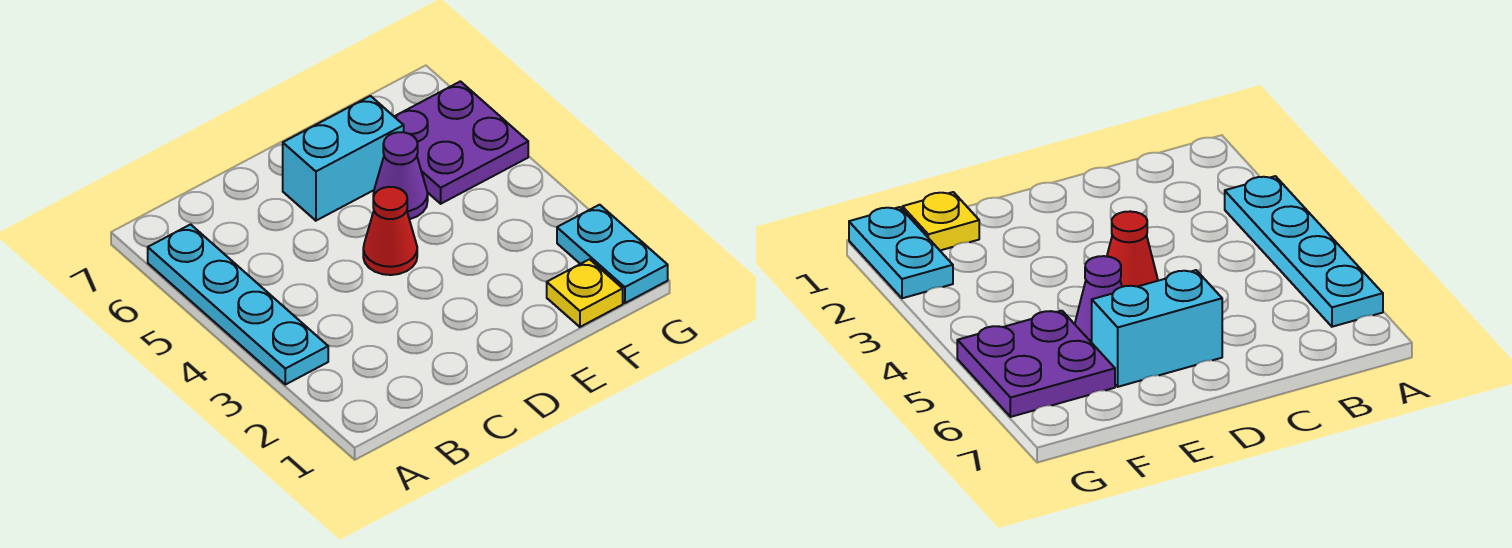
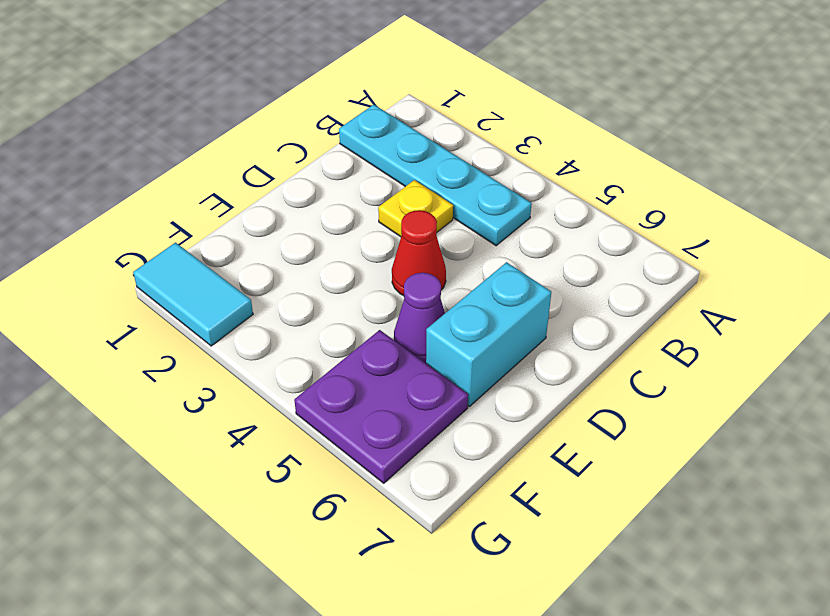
cyan plate A3:A6 level 1 -> cyan plate B1:B4 level 1
yellow plate F1 level 1 -> yellow plate C3 level 1
cyan plate G1:G2 level 1 -> cyan tile G1:G2 level 1

